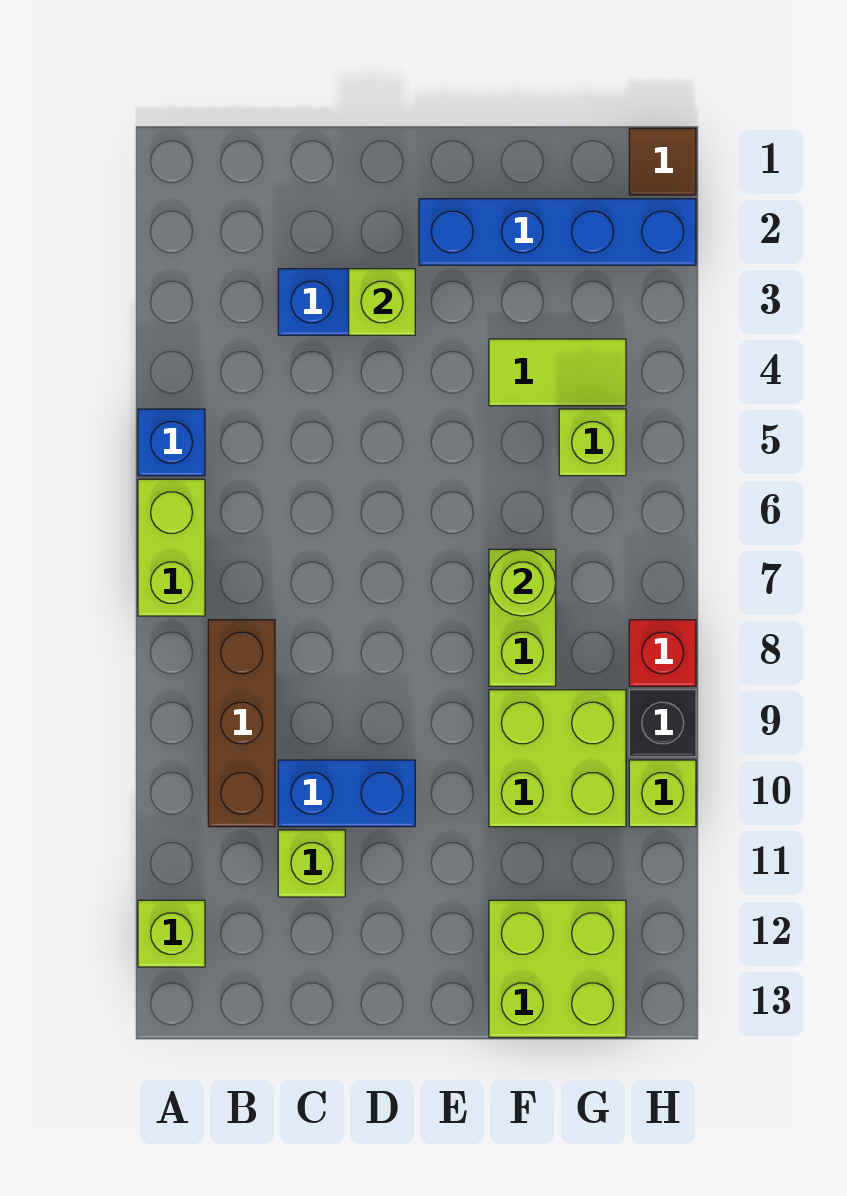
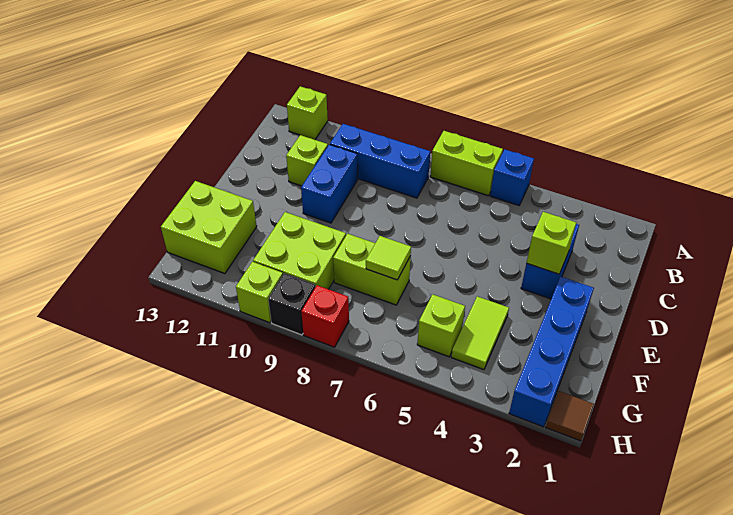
brown brick B8:B10 level 1 -> blue brick B8:B10 level 1
lime round brick F7 level 2 -> lime tile F7 level 2

